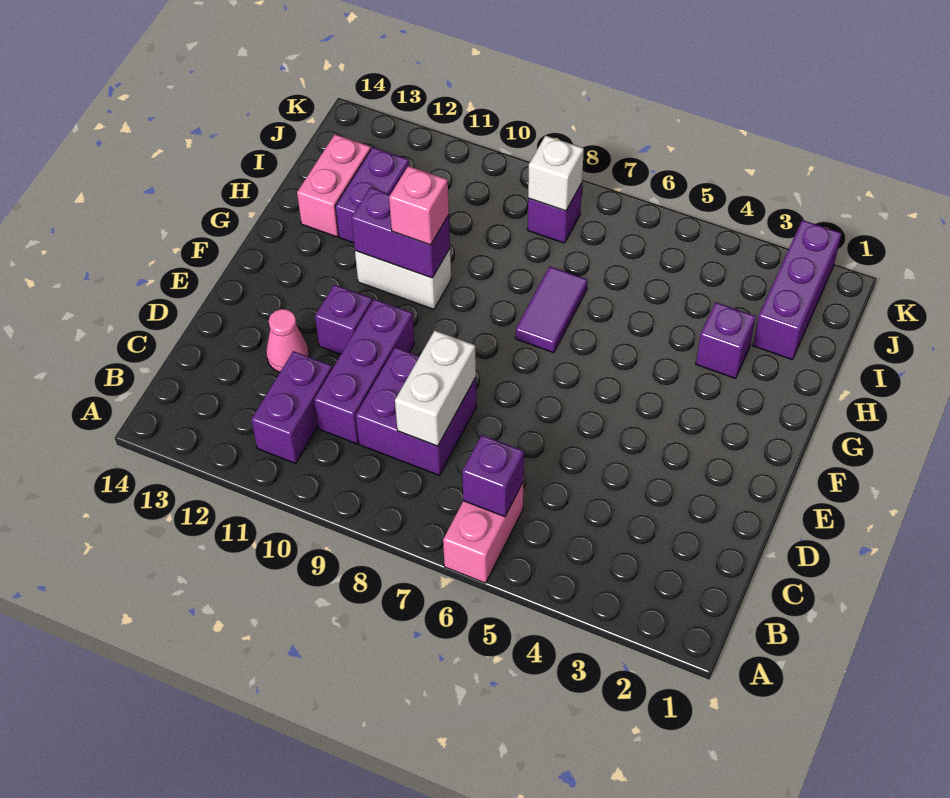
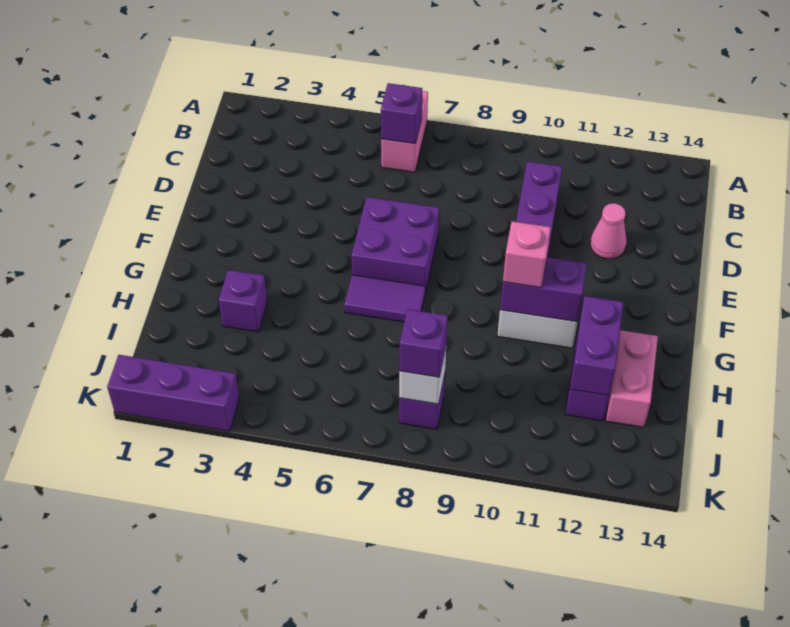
purple brick B11:C11 level 1 -> purple brick H12:I12 level 2
purple brick C8:D9 level 1 -> purple brick E6:F7 level 1
white brick C8:D8 level 2 -> none
purple brick E11 level 1 -> purple brick J8 level 3
purple tile G7:H7 level 1 -> purple tile G6:G7 level 1
purple brick I2:K2 level 1 -> purple brick K1:K3 level 1

